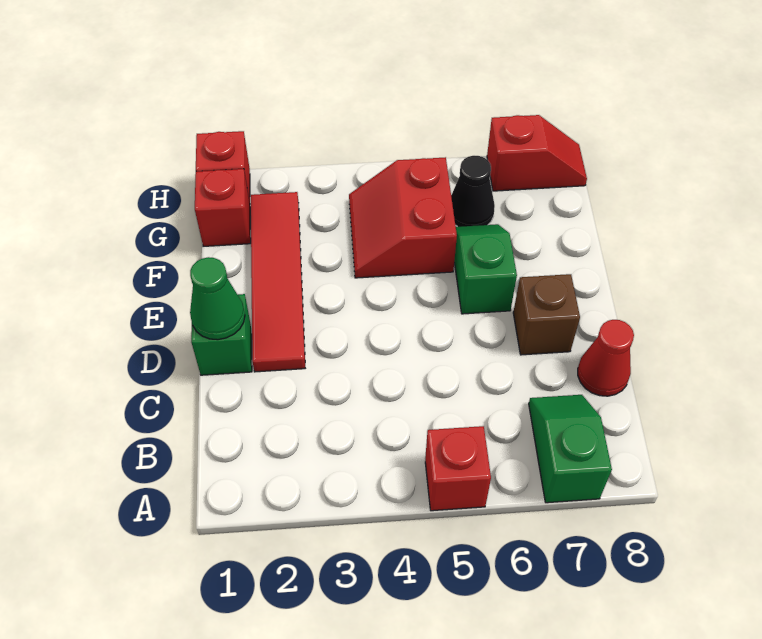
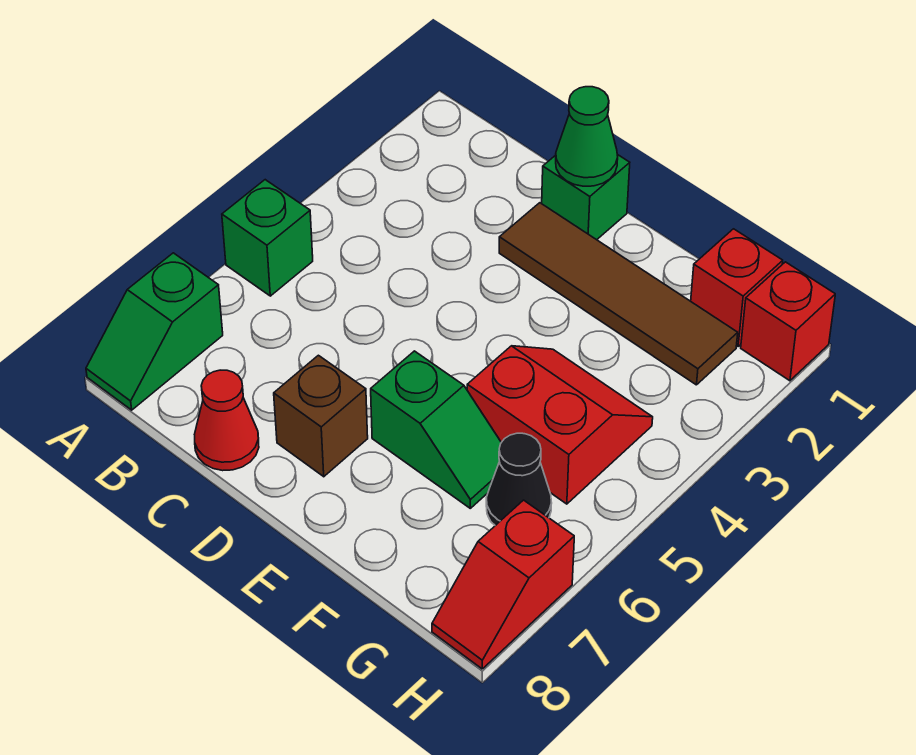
red brick A5 level 1 -> green brick A5 level 1
green slope A7:B7 level 1 top A -> green slope A7:A8 level 1 top 7
red tile D2:G2 level 1 -> brown tile D2:G2 level 1

